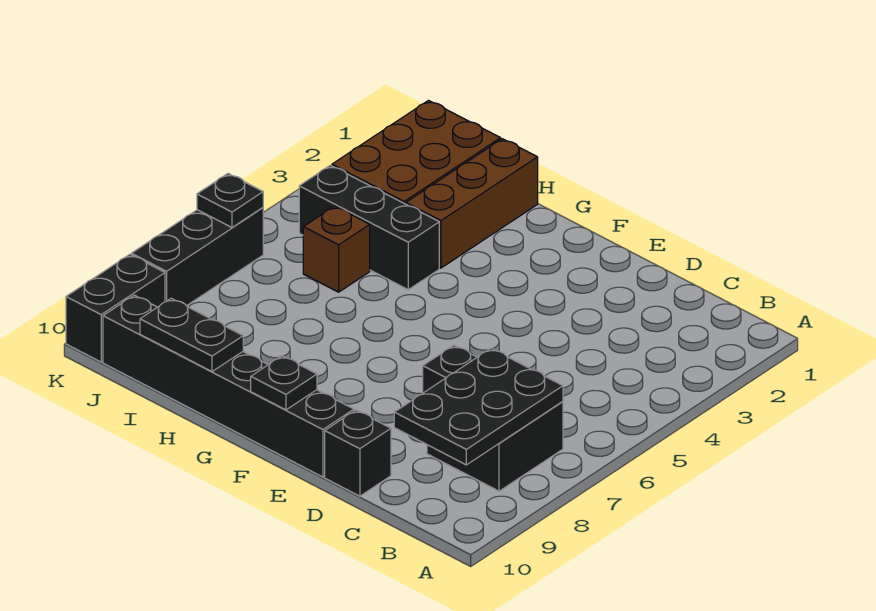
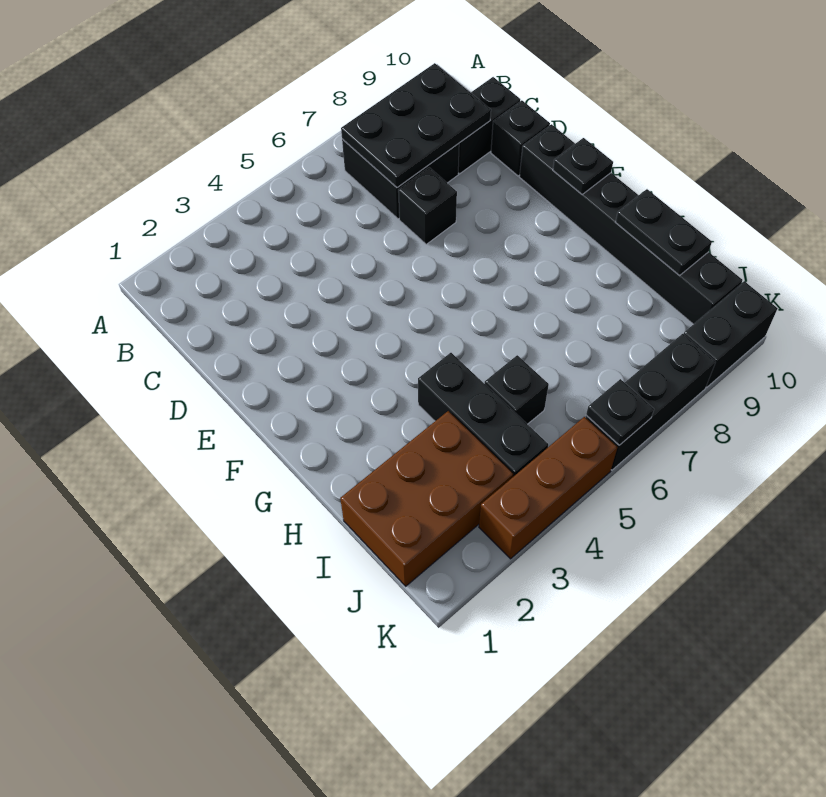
none -> black brick C9:C10 level 1
brown brick H1:H3 level 1 -> brown brick K3:K5 level 1
brown brick I5 level 1 -> black brick I5 level 1

